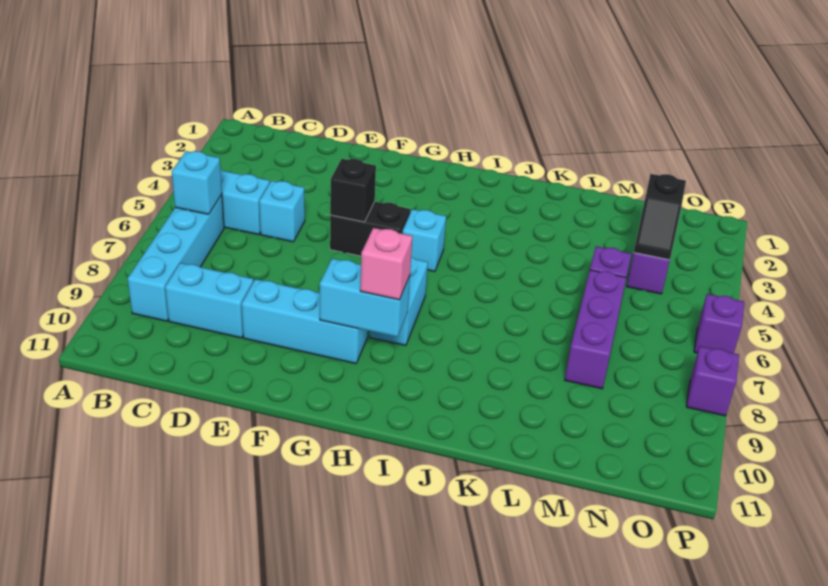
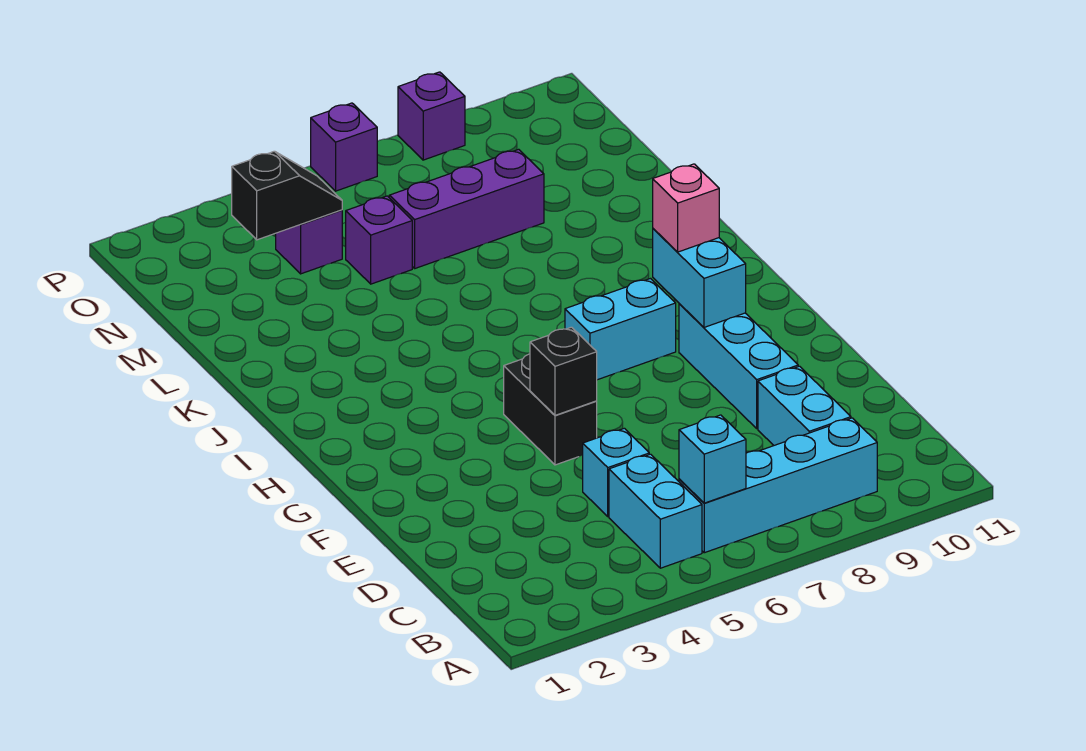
cyan brick H5 level 1 -> none

